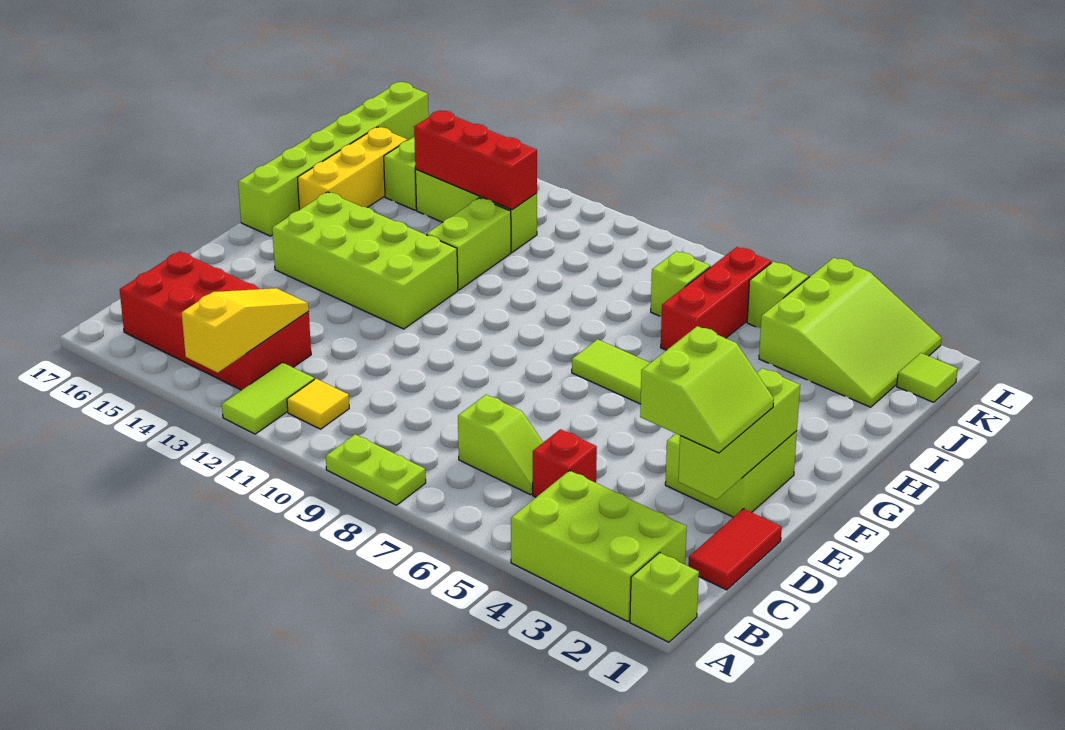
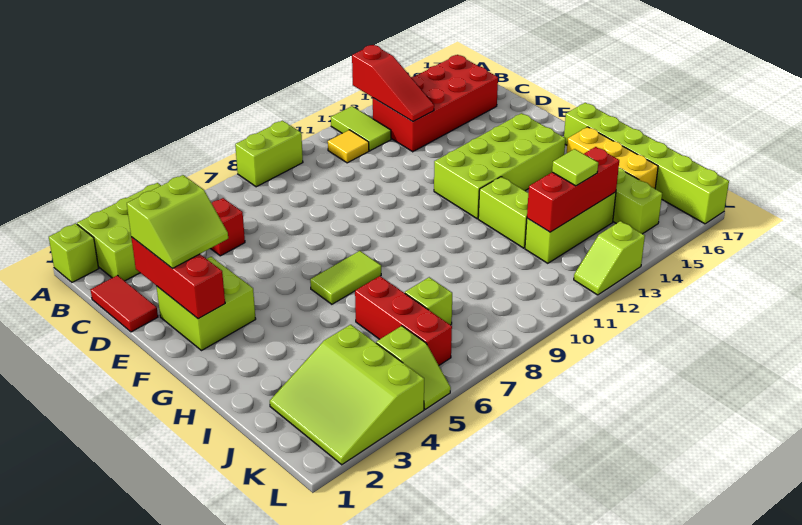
lime plate A8:A9 level 1 -> lime brick A8:A9 level 1
yellow slope A13:C13 level 2 top A -> red slope A13:C13 level 2 top A
lime slope C6:C7 level 1 top 7 -> lime slope L12:L13 level 1 top 13
lime brick D2:F2 level 2 -> red brick D2:F2 level 2
lime slope D2:E3 level 3 top 3 -> lime slope D2:E3 level 3 top D
lime tile K1 level 1 -> lime tile J13 level 3

